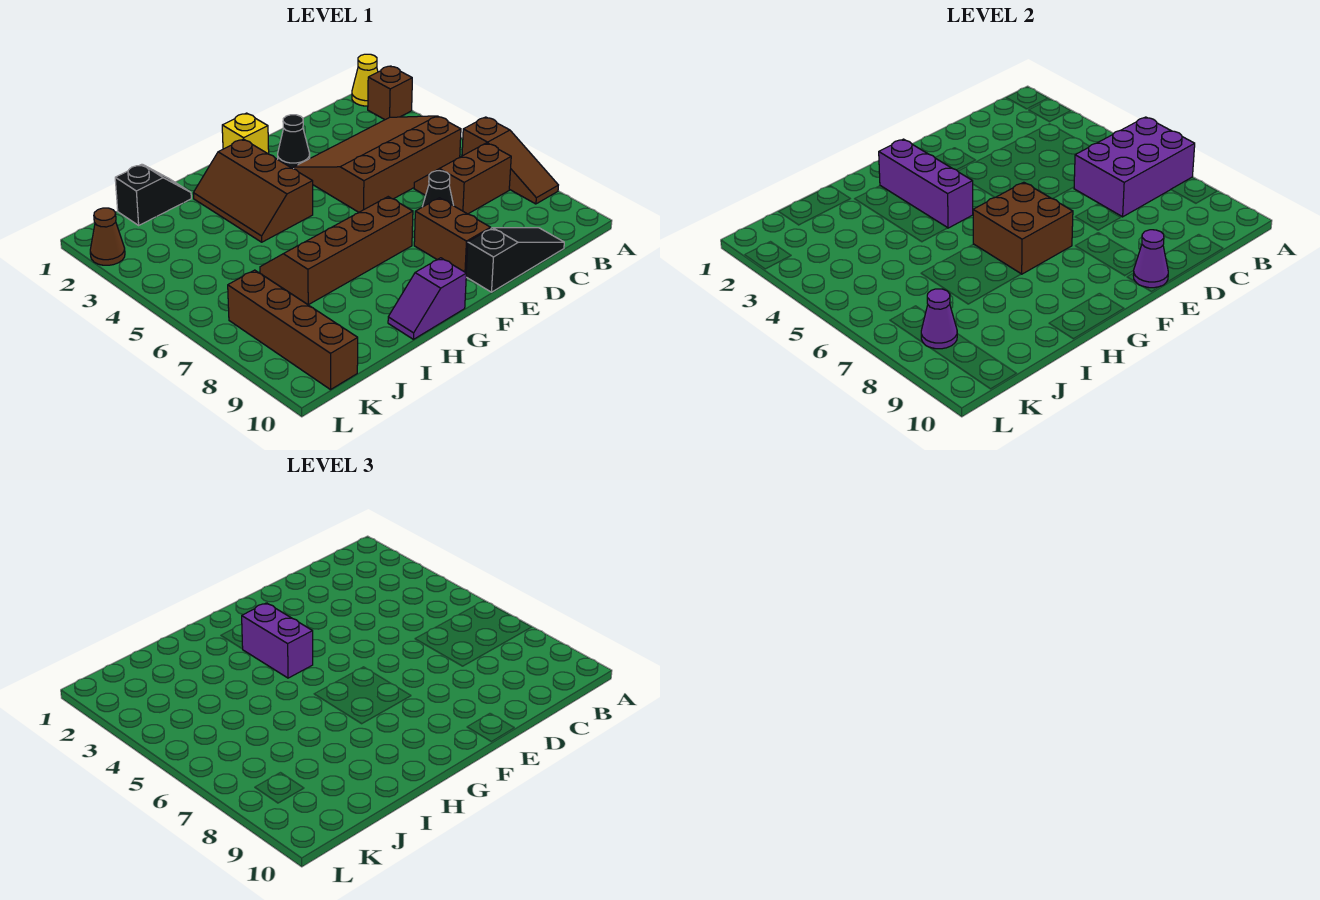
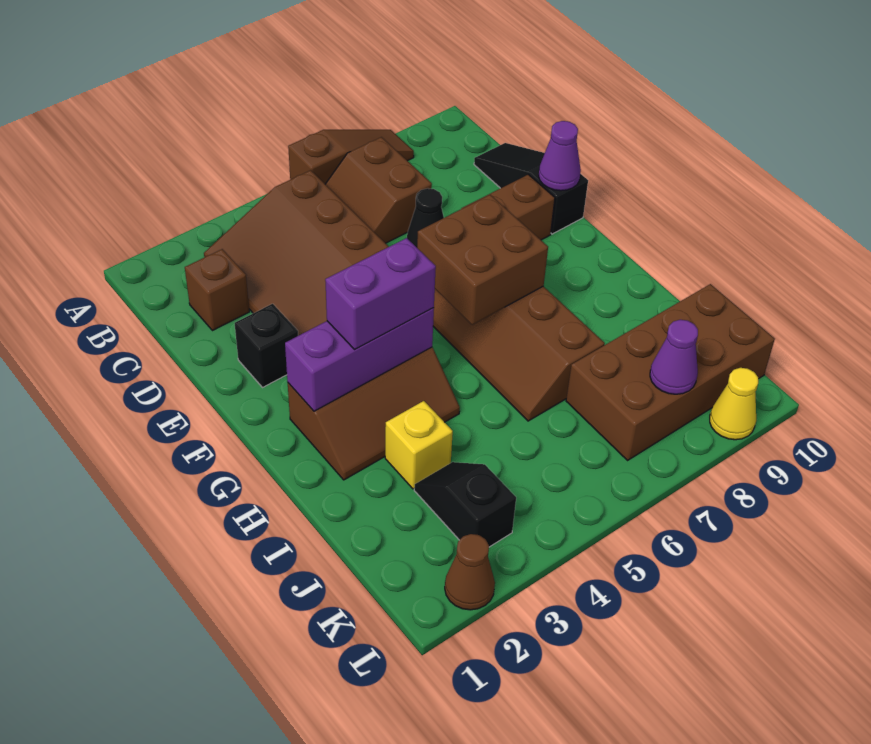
yellow cone A1 level 1 -> yellow cone L9 level 1
brown brick A2 level 1 -> brown brick C2 level 1
purple brick A6:C7 level 2 -> none
black cone E2 level 1 -> black brick E2 level 1
yellow brick F1 level 1 -> yellow brick I3 level 1
purple slope G10:H10 level 1 top G -> none
black slope I1:J1 level 1 top J -> black slope J3:K3 level 1 top K
brown brick K7:K10 level 1 -> brown brick J7:K10 level 1

